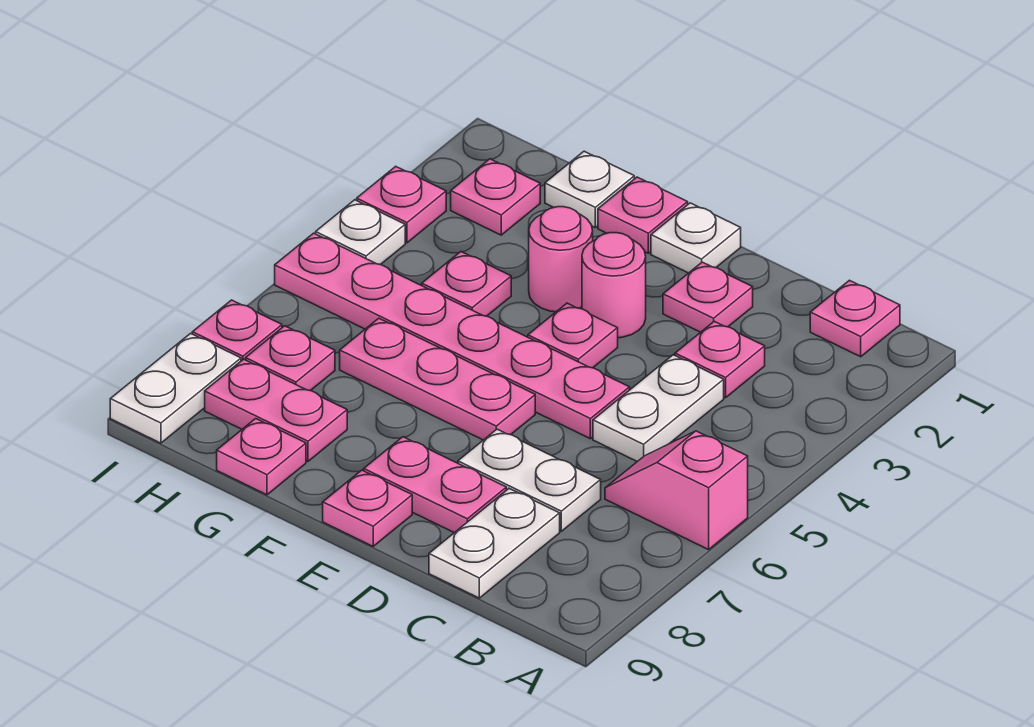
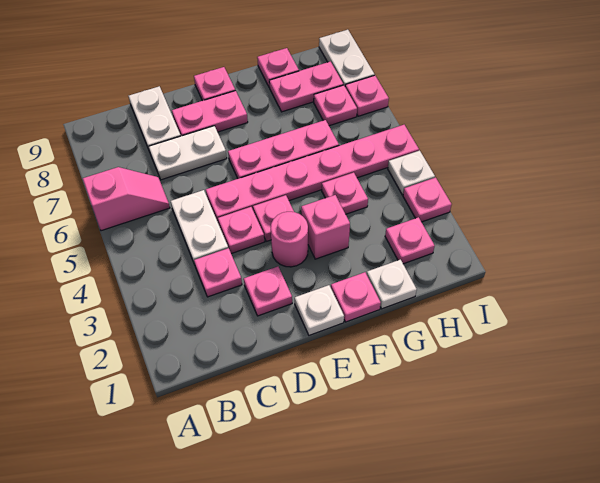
pink plate B1 level 1 -> pink plate D4 level 1
pink round brick F3 level 1 -> pink brick F3 level 1

